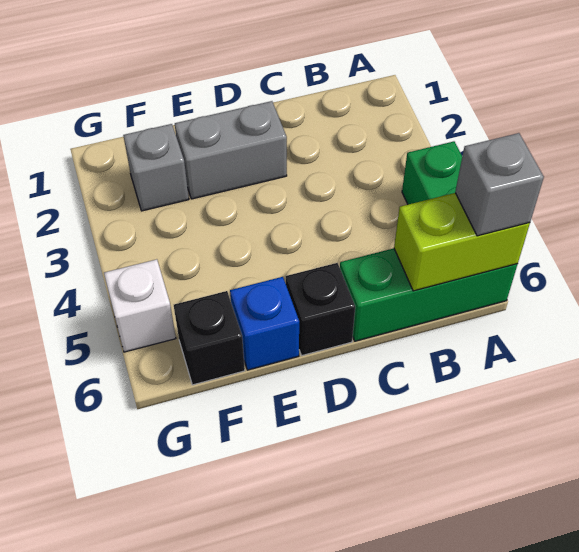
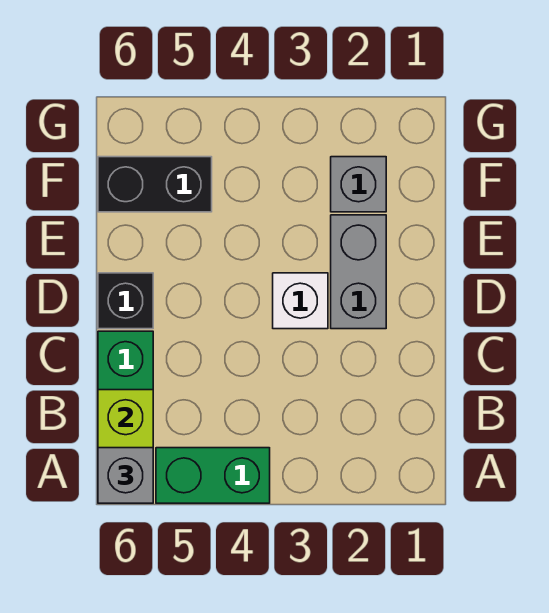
blue brick E6 level 1 -> none
black brick F6 level 1 -> black brick F5:F6 level 1
white brick G5 level 1 -> white brick D3 level 1

